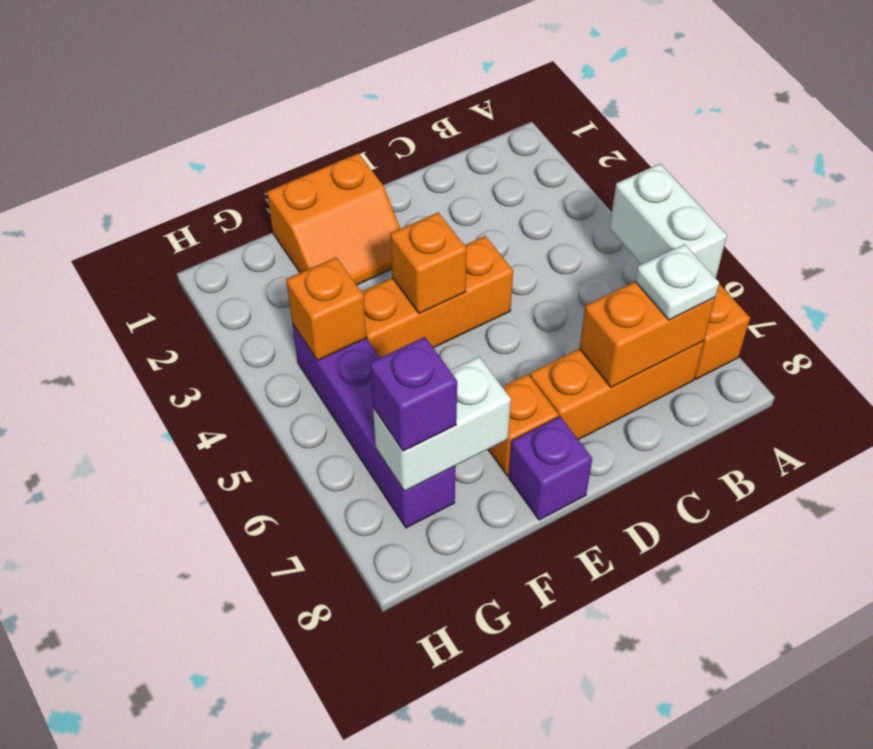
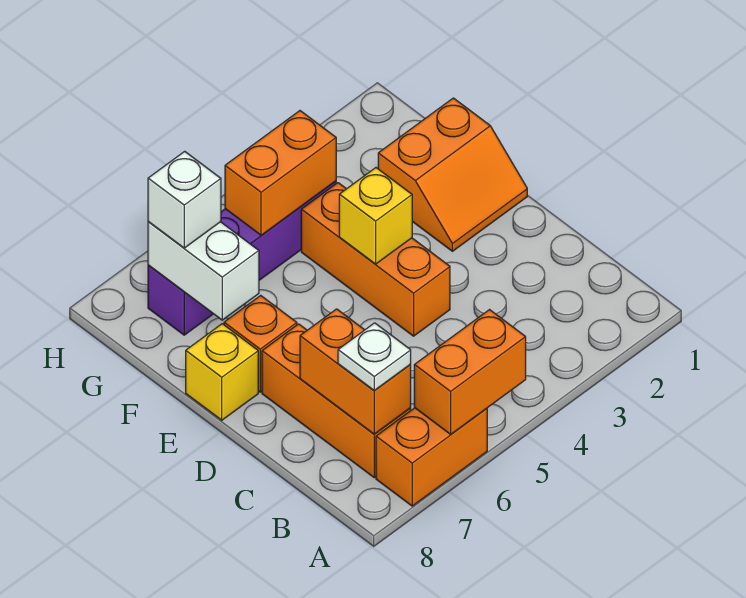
white brick A5:A6 level 2 -> orange brick A5:A6 level 2
orange slope E1:F2 level 1 top 1 -> orange slope E1:F2 level 1 top F
orange brick E4 level 2 -> yellow brick E4 level 2
purple brick E8 level 1 -> yellow brick E8 level 1
orange brick G4 level 2 -> orange brick G4:G5 level 2
purple brick G7 level 3 -> white brick G7 level 3

